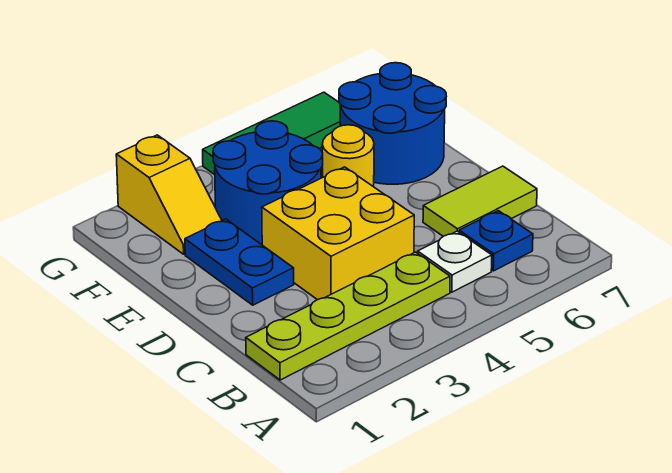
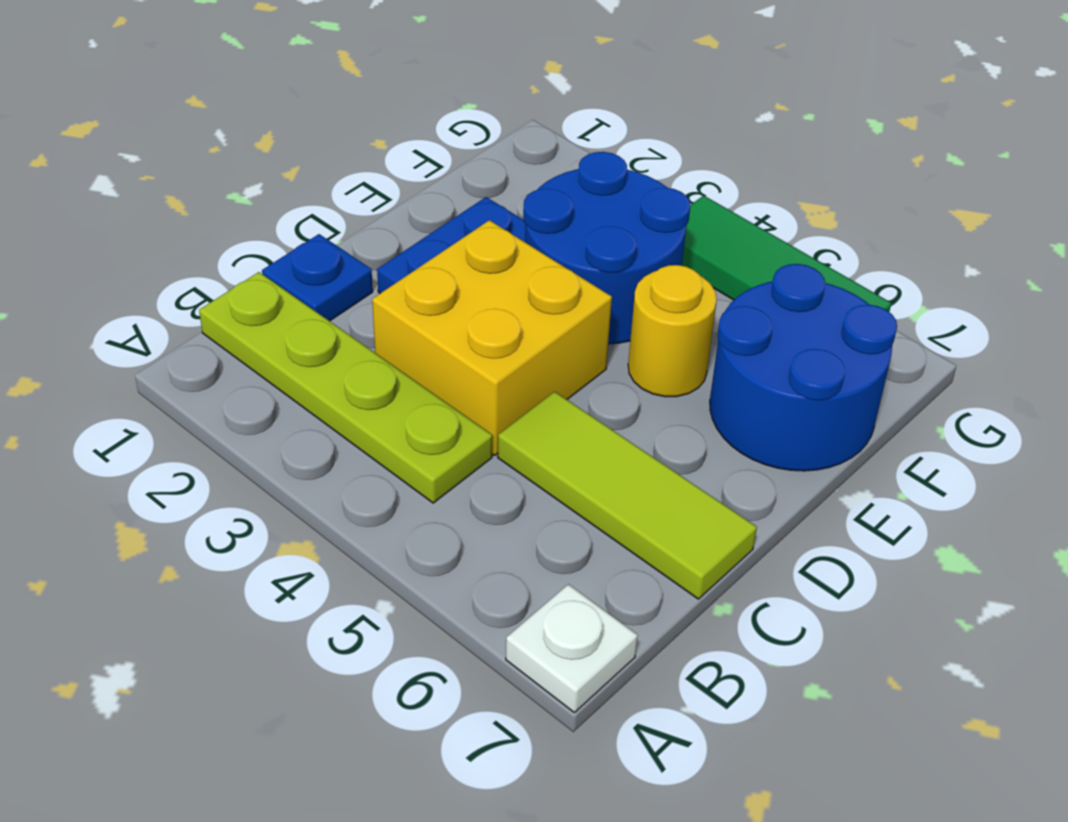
white plate B5 level 1 -> white plate A7 level 1
blue plate B6 level 1 -> blue plate C1 level 1
lime tile C6:C7 level 1 -> lime tile C5:C7 level 1
yellow slope F2:G2 level 1 top G -> none

